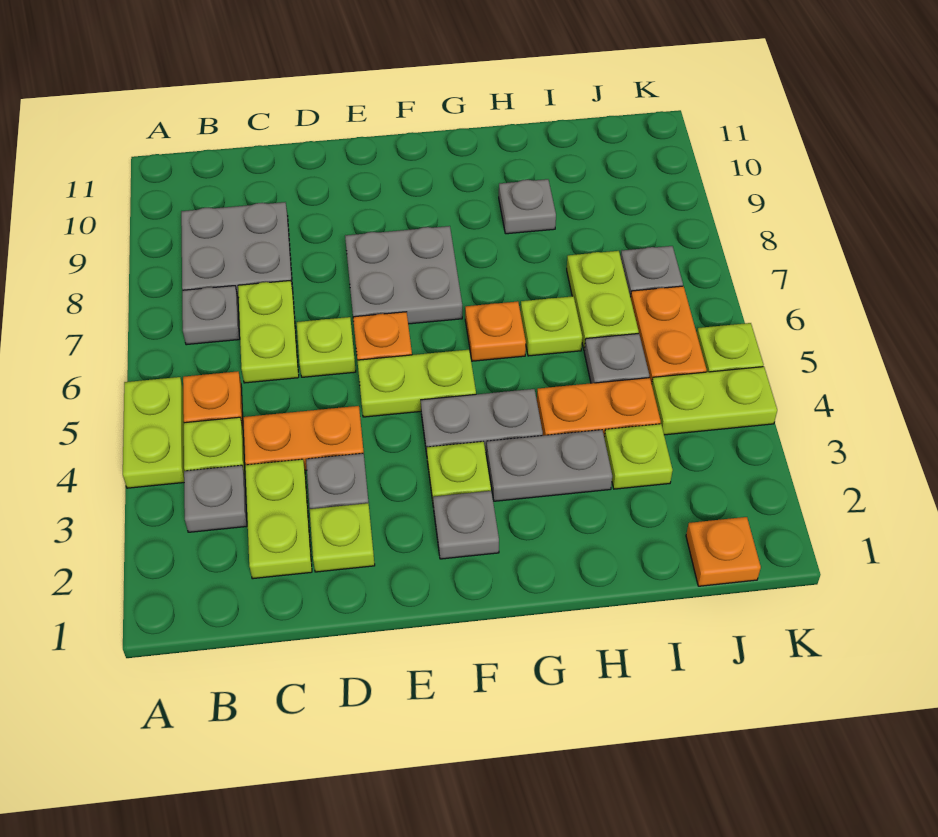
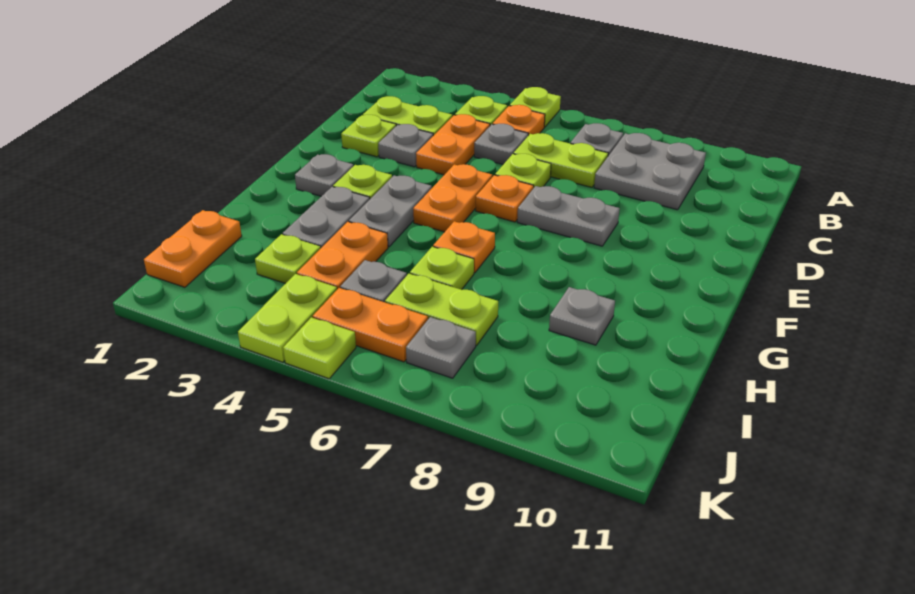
lime plate A4:A5 level 1 -> lime plate A5 level 1
grey plate B3 level 1 -> grey plate C5 level 1
lime plate E5:F5 level 1 -> orange plate E5:F5 level 1
grey plate E7:F8 level 1 -> grey plate E7:E8 level 1
orange plate J1 level 1 -> orange plate I1:J1 level 1

